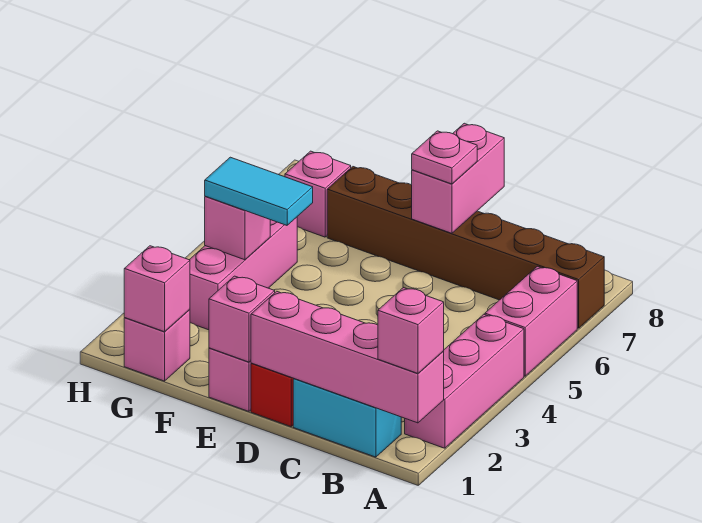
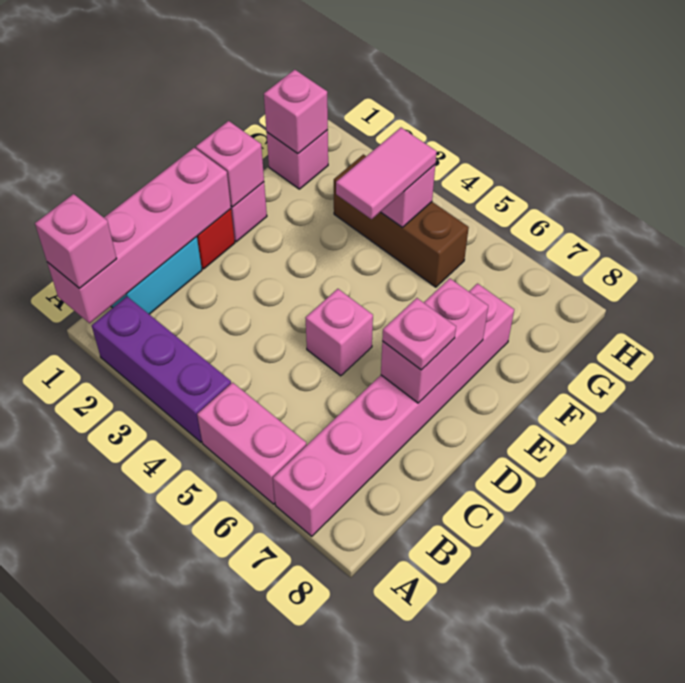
pink brick A2:A4 level 1 -> purple brick A2:A4 level 1
brown brick A7:F7 level 1 -> pink brick A7:F7 level 1
pink brick D7:D8 level 2 -> pink brick D7:E7 level 2
cyan tile F4:G4 level 3 -> pink tile F4:G4 level 3
pink brick G3:G5 level 1 -> brown brick G3:G5 level 1
pink brick G7 level 1 -> pink brick D5 level 1

